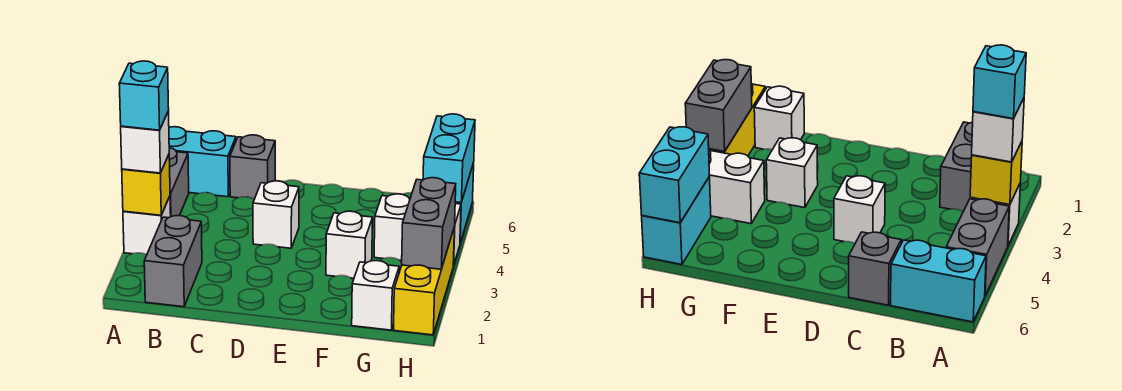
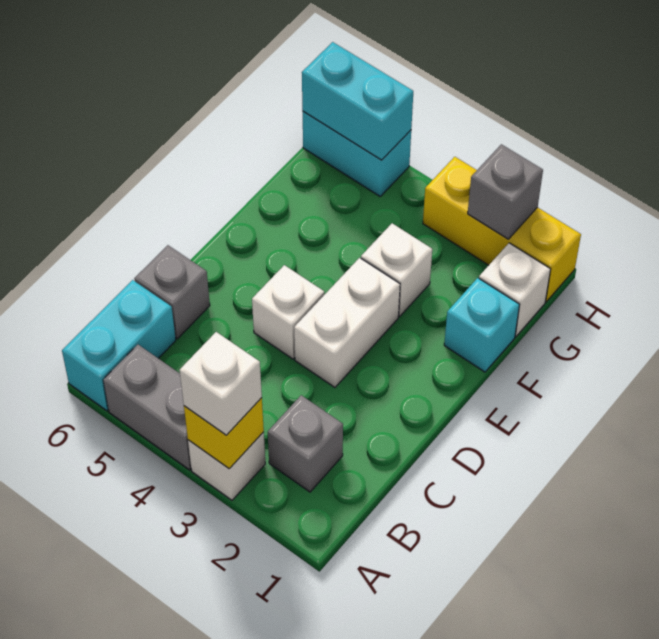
cyan brick A3 level 4 -> cyan brick F1 level 1
grey brick B1:B2 level 1 -> grey brick B2 level 1
white brick G4:H4 level 1 -> white brick D3:E3 level 1
grey brick H2:H3 level 2 -> grey brick H2 level 2

